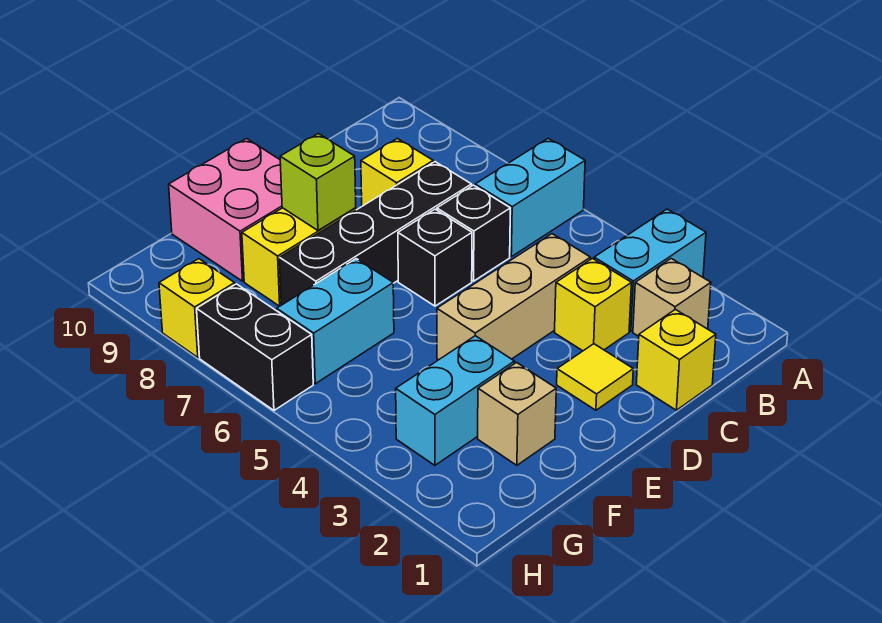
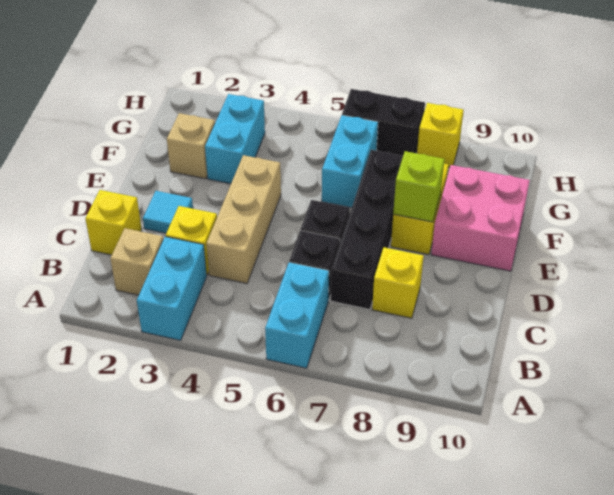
yellow tile D2 level 1 -> cyan tile D2 level 1

